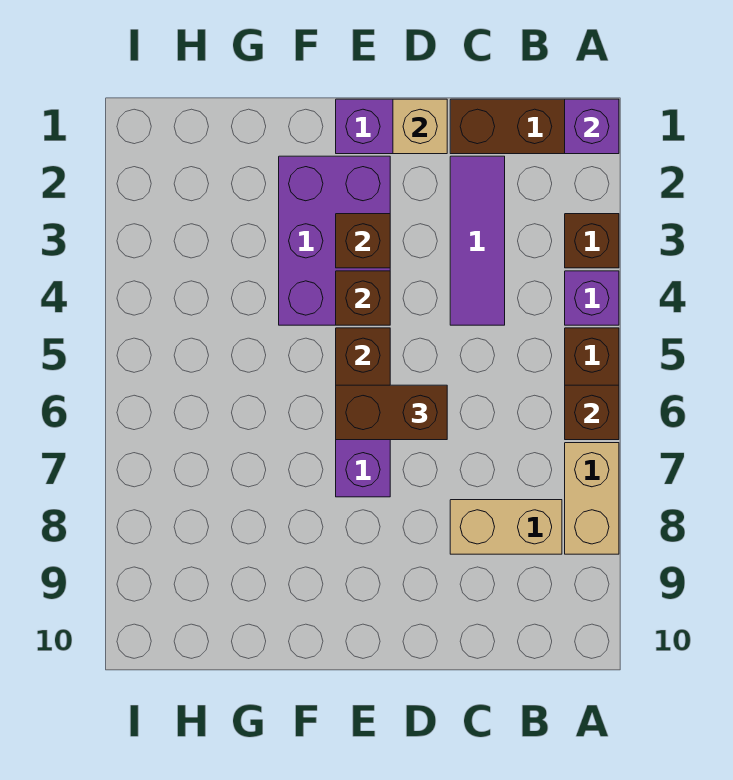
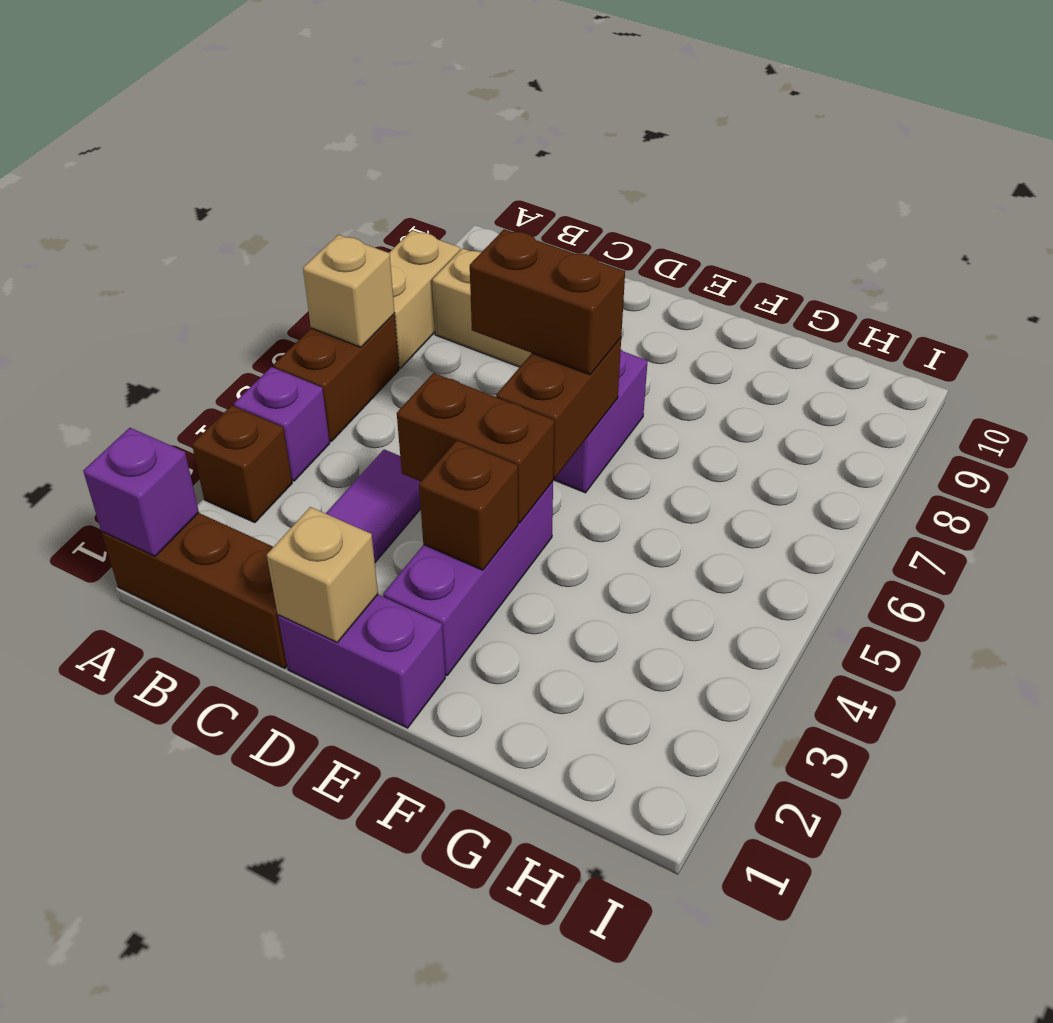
brown brick A6 level 2 -> tan brick A6 level 2
purple brick E2:F4 level 1 -> purple brick E2:E4 level 1
brown brick E4 level 2 -> brown brick D4:E4 level 2

